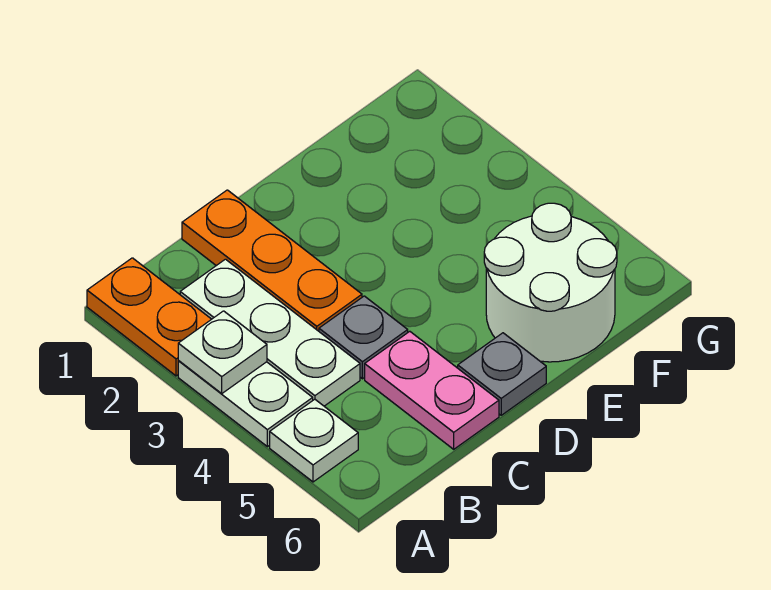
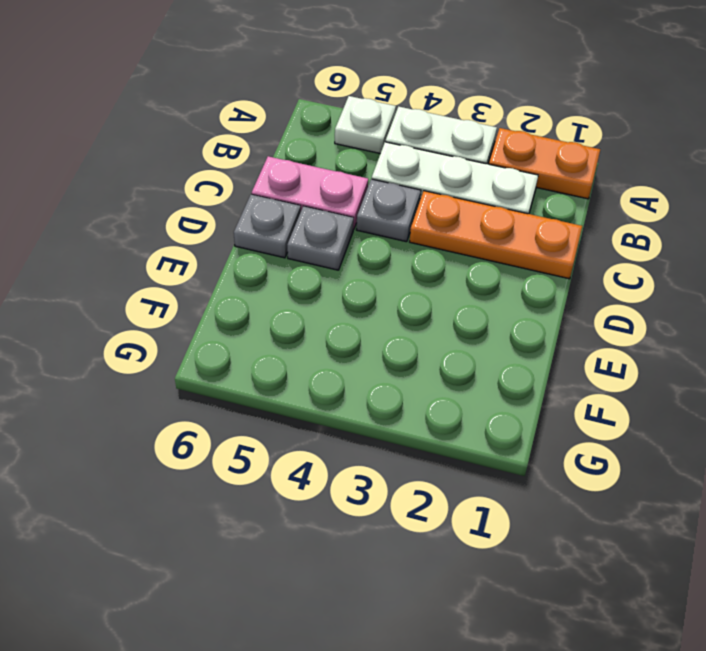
white plate A3 level 2 -> none
none -> grey plate D5 level 1
white round brick E5:F6 level 1 -> none

